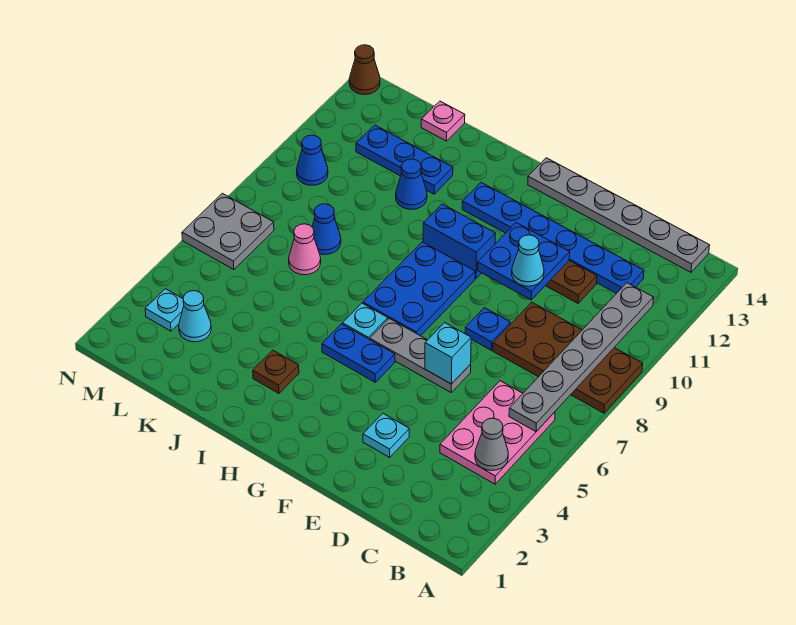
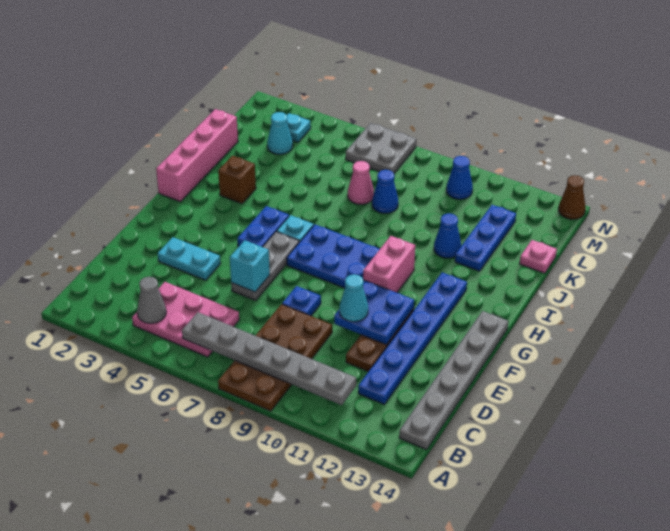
cyan plate E3 level 1 -> cyan plate E3:E4 level 1
blue brick G10:H10 level 1 -> pink brick G10:H10 level 1
none -> pink brick H1:K1 level 1
brown plate I3 level 1 -> brown brick I3 level 1

